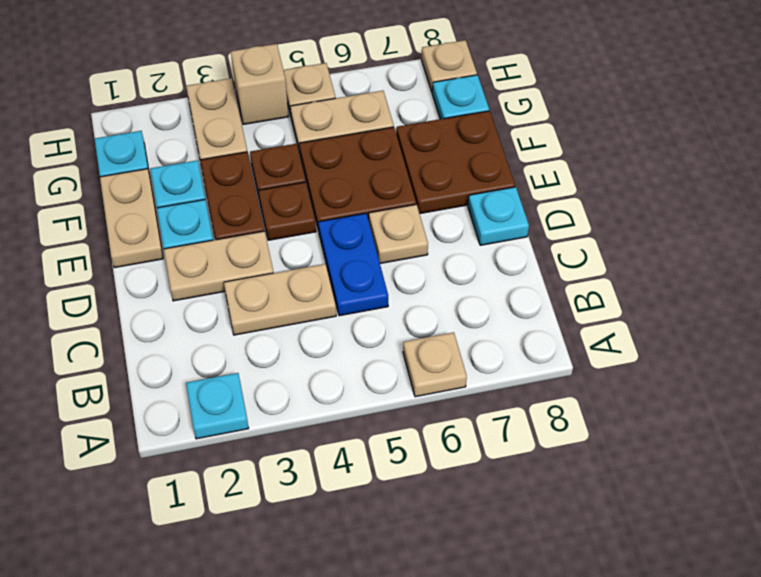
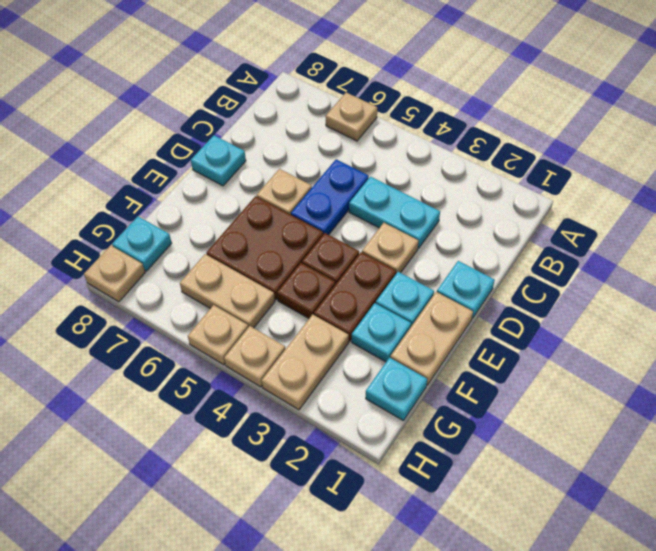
cyan plate A2 level 1 -> cyan plate D1 level 1
tan plate C3:C4 level 1 -> cyan plate C3:C4 level 1
tan plate D2:D3 level 1 -> tan plate D3 level 1
brown plate E7:F8 level 1 -> none
tan brick H4 level 1 -> tan plate H4 level 1

